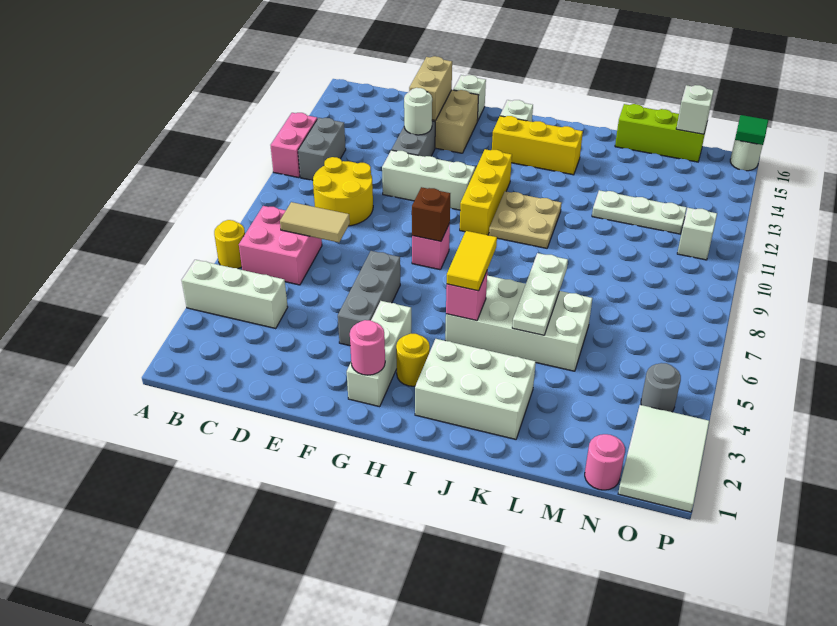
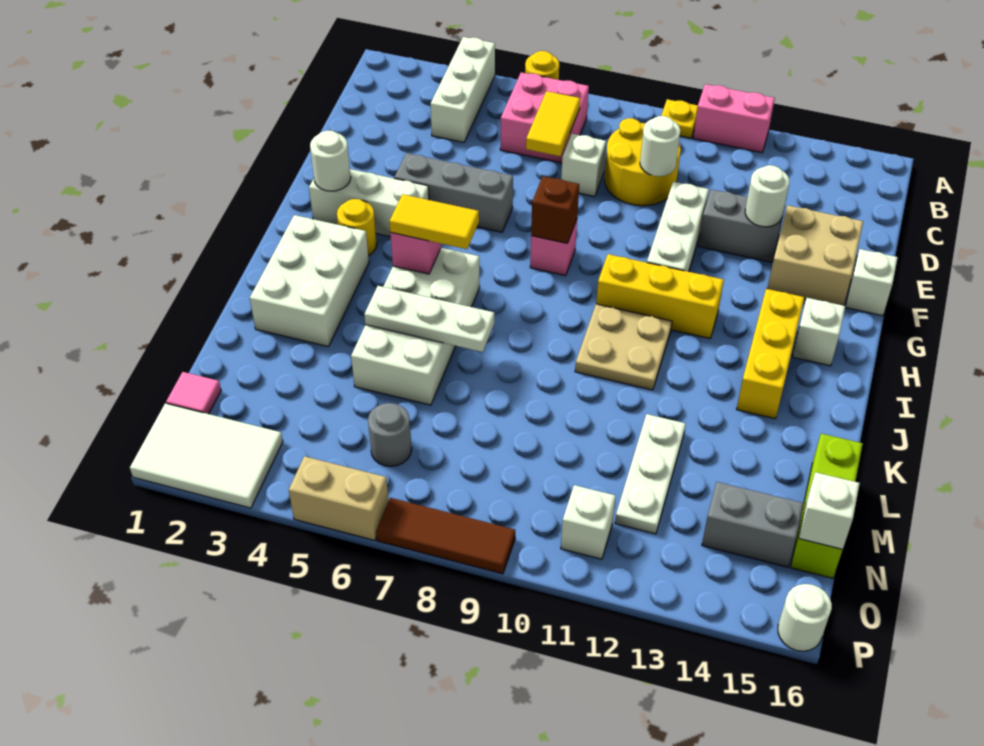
none -> yellow plate A10 level 1
grey brick B11:B12 level 1 -> grey brick N14:N15 level 1
tan tile C7:D7 level 2 -> yellow tile C7:D7 level 2
none -> white brick D8 level 1
none -> white round brick D10 level 2
tan brick E14:E15 level 2 -> tan brick P5:P6 level 1
pink round brick G2 level 2 -> white round brick G2 level 2
pink round brick N1 level 1 -> pink tile N1 level 1
grey round brick O4 level 1 -> grey round brick N6 level 1
none -> brown tile P7:P9 level 1
green tile P16 level 2 -> none

